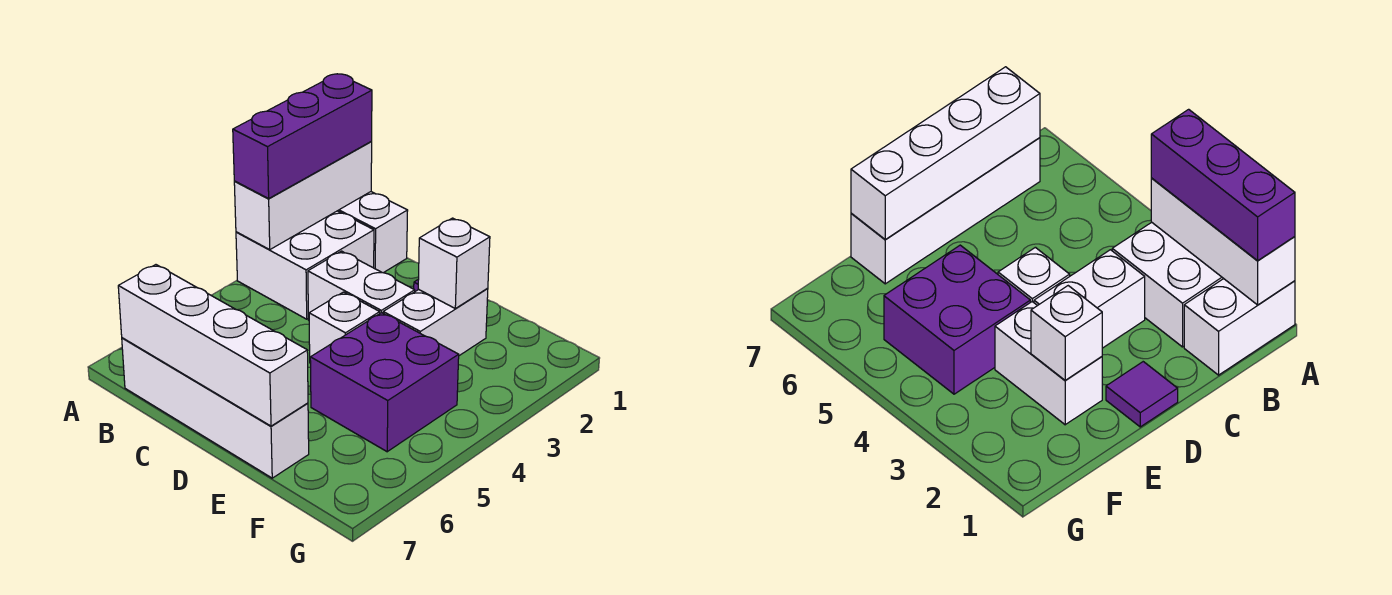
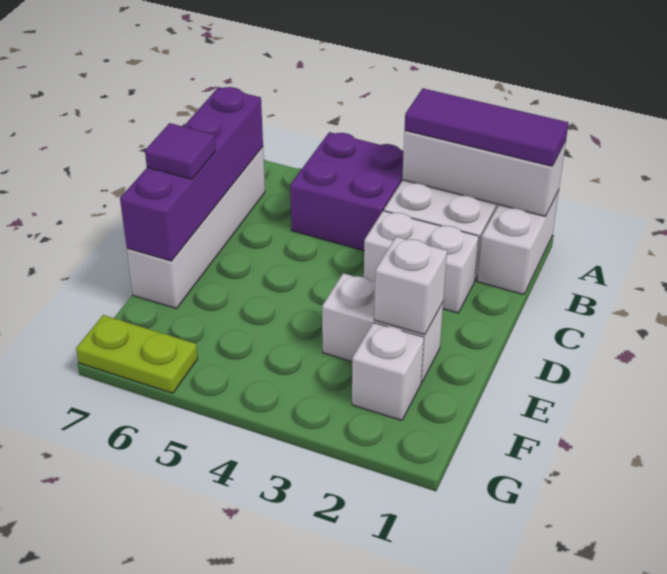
purple brick A1:A3 level 3 -> purple tile A1:A3 level 3
white brick B7:E7 level 2 -> purple brick B7:E7 level 2
white brick C3:D3 level 1 -> white brick C2:C3 level 1
purple tile D1 level 1 -> purple tile D7 level 3
white brick D4 level 1 -> white brick F2 level 1
purple brick E4:F5 level 1 -> purple brick A4:B5 level 1
none -> lime plate G6:G7 level 1

